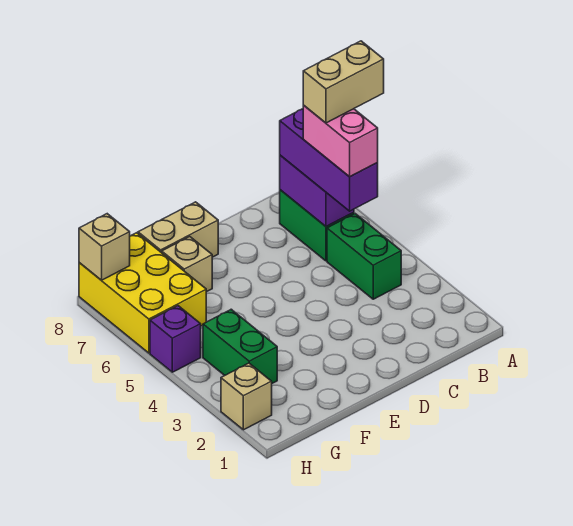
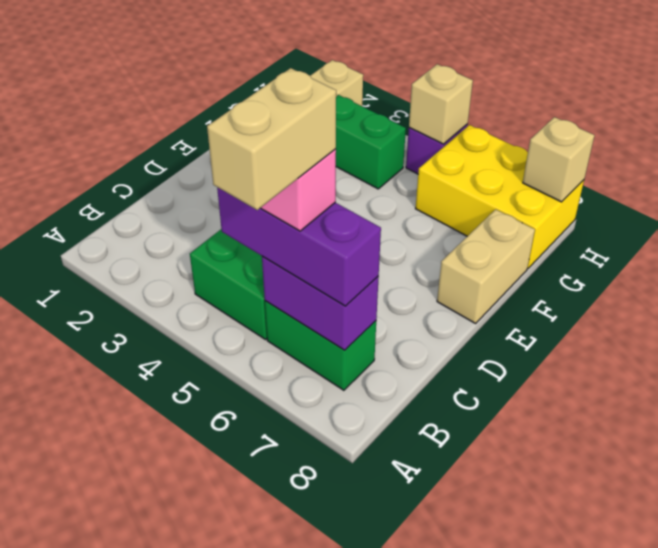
tan brick F7 level 1 -> tan brick H5 level 2

